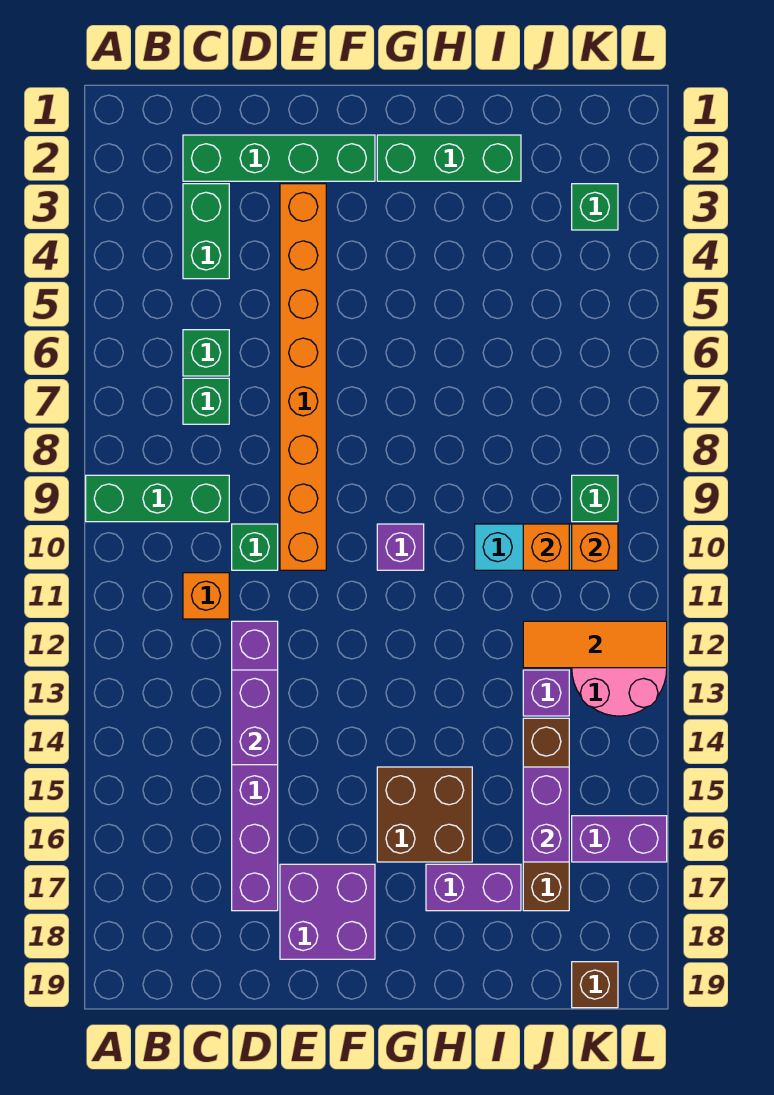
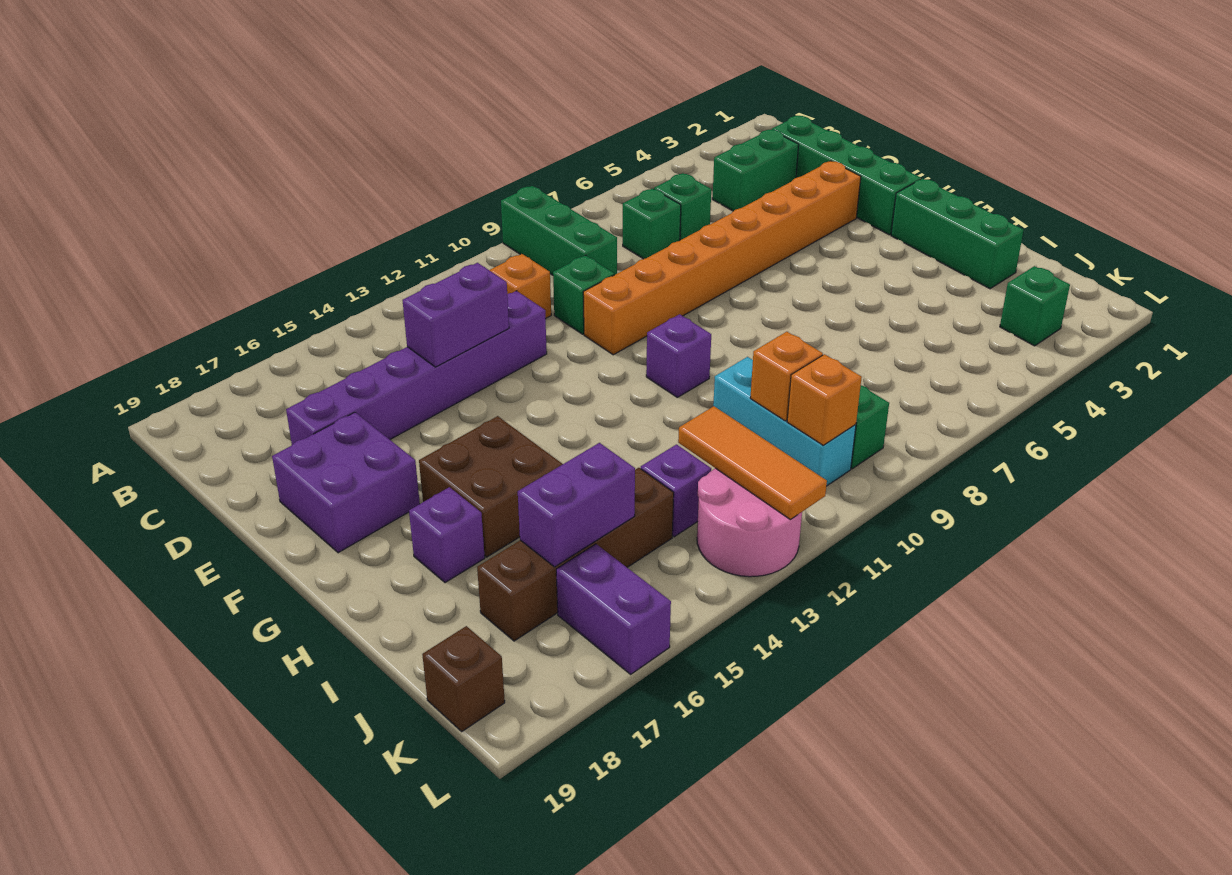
purple brick H17:I17 level 1 -> purple brick H17 level 1

